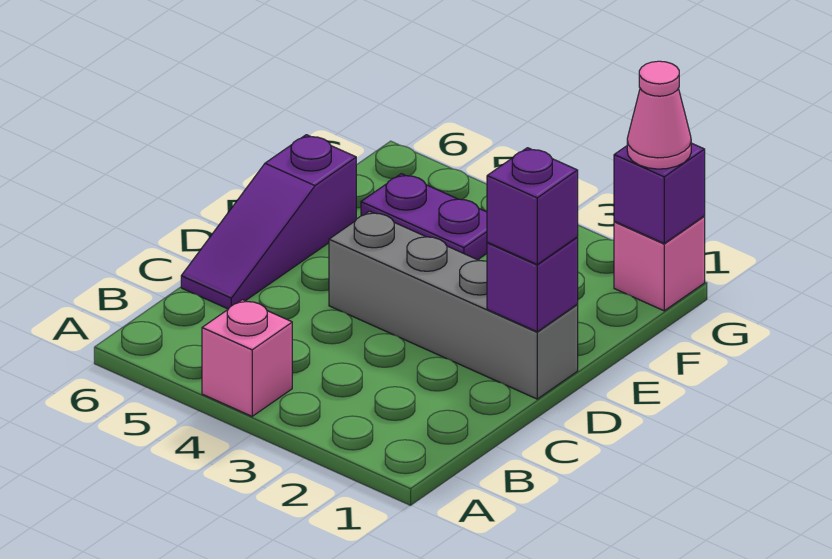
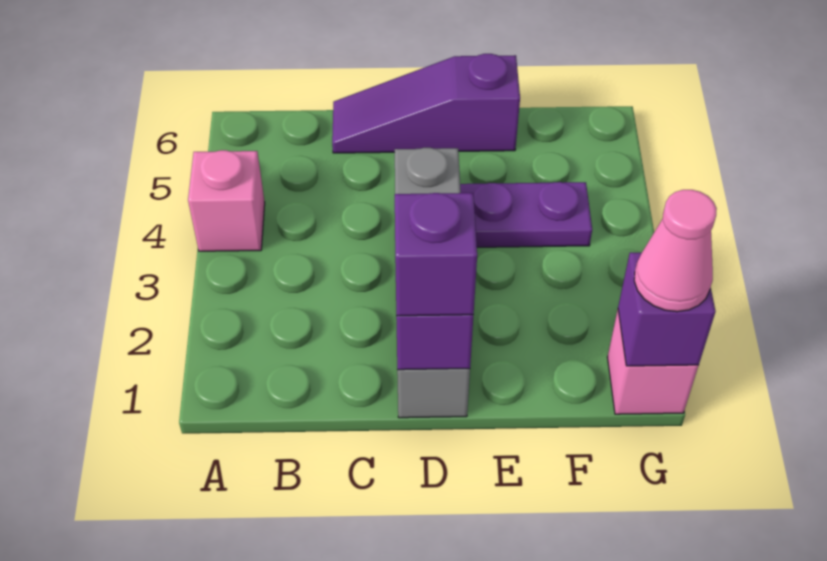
purple plate F4:F5 level 1 -> purple plate E4:F4 level 1

